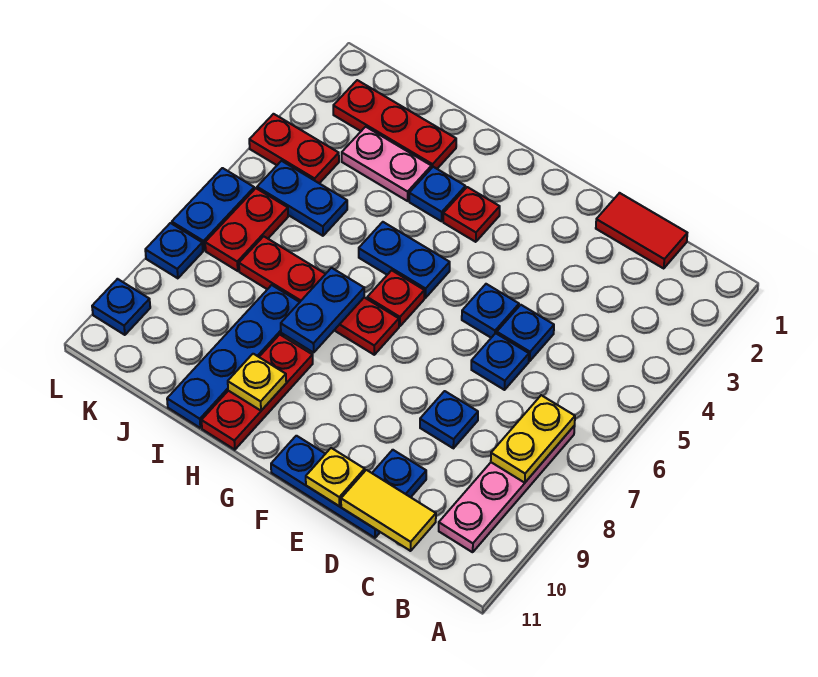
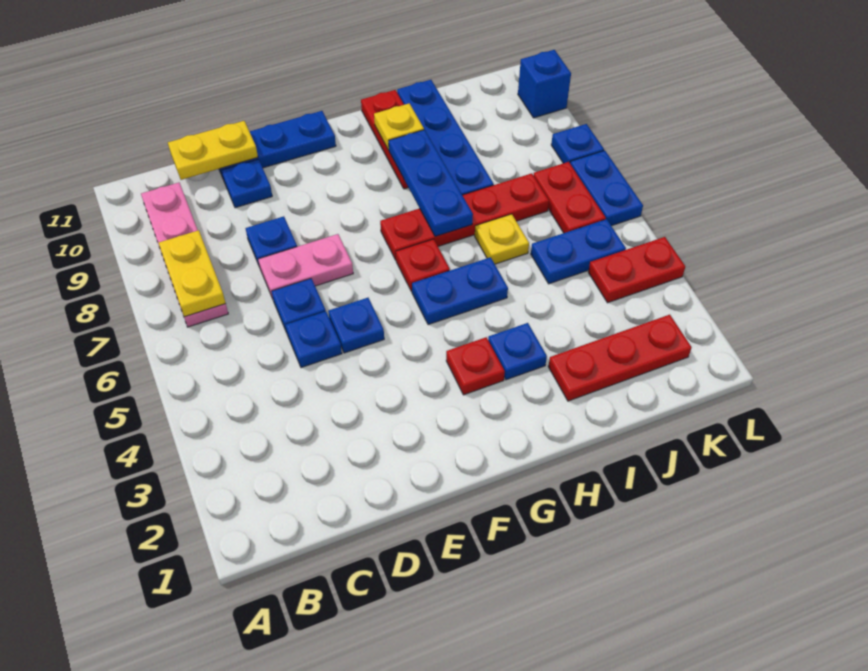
red tile C1:D1 level 1 -> none
yellow tile C11:D11 level 2 -> yellow plate C11:D11 level 2
yellow plate E11 level 2 -> yellow plate I6 level 1
blue plate H7:H8 level 2 -> blue plate H7:H9 level 2
pink plate I3:J3 level 1 -> pink plate D7:E7 level 1
blue plate L10 level 1 -> blue brick L10 level 1

